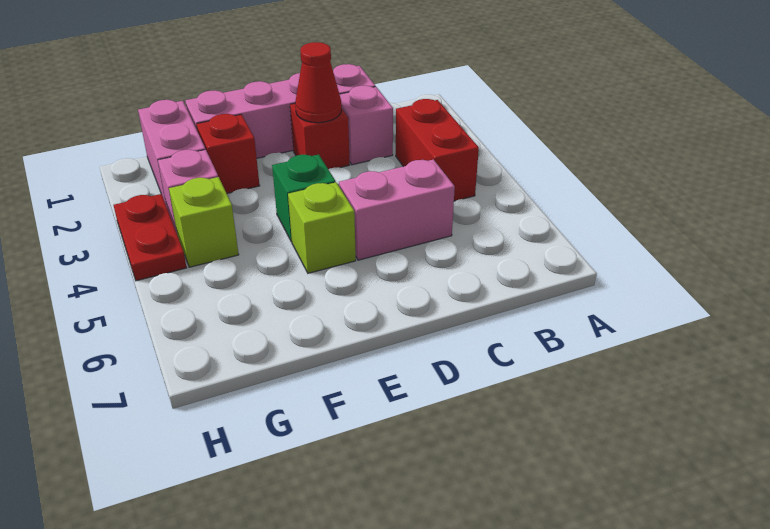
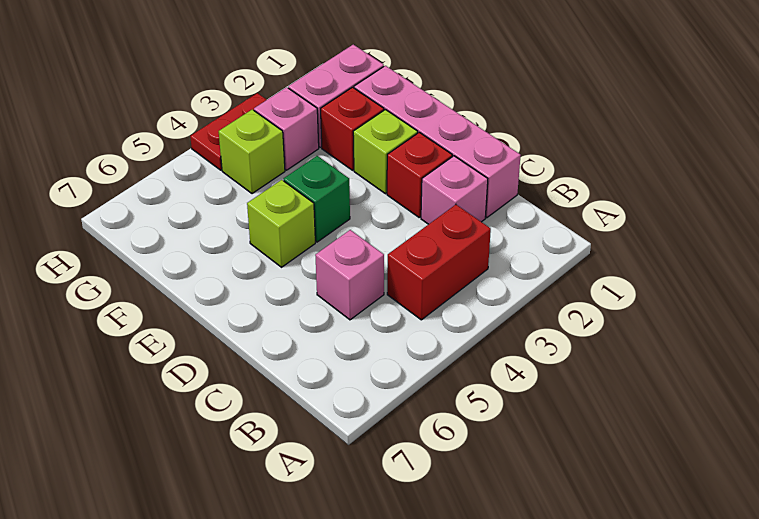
pink brick C5:D5 level 1 -> pink brick C5 level 1
red cone D2 level 2 -> none
none -> lime brick E2 level 1

